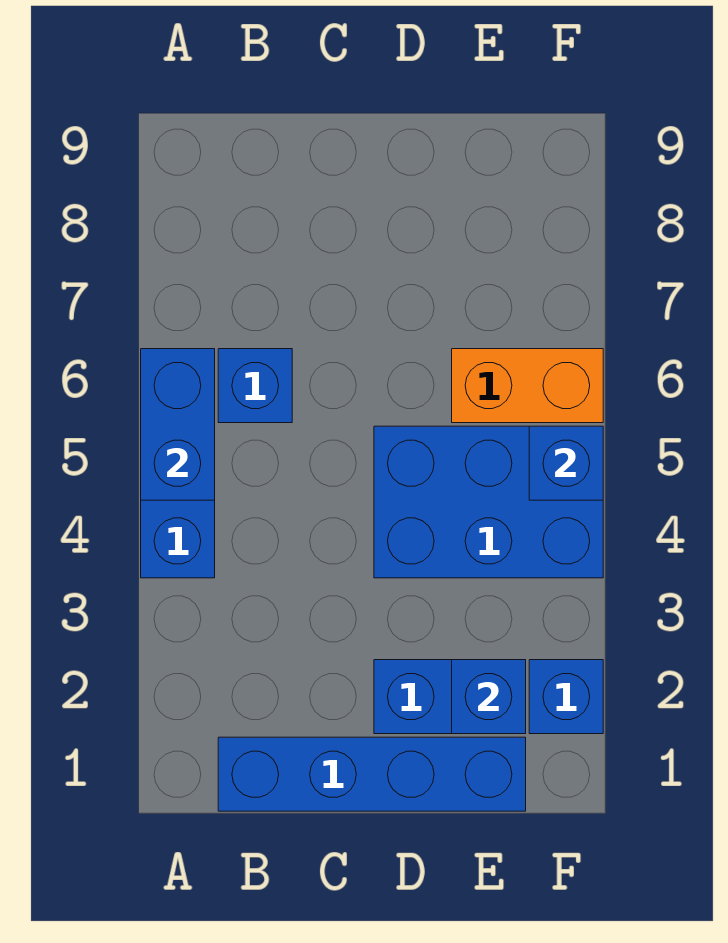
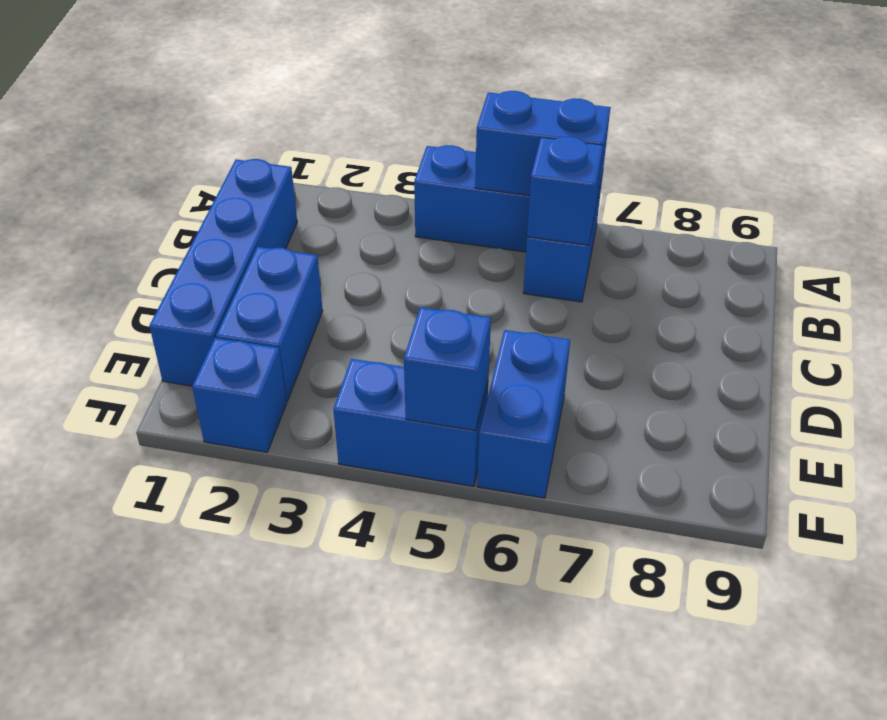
blue brick D4:F5 level 1 -> blue brick F4:F5 level 1
blue brick E2 level 2 -> blue brick B6 level 2
orange brick E6:F6 level 1 -> blue brick E6:F6 level 1

